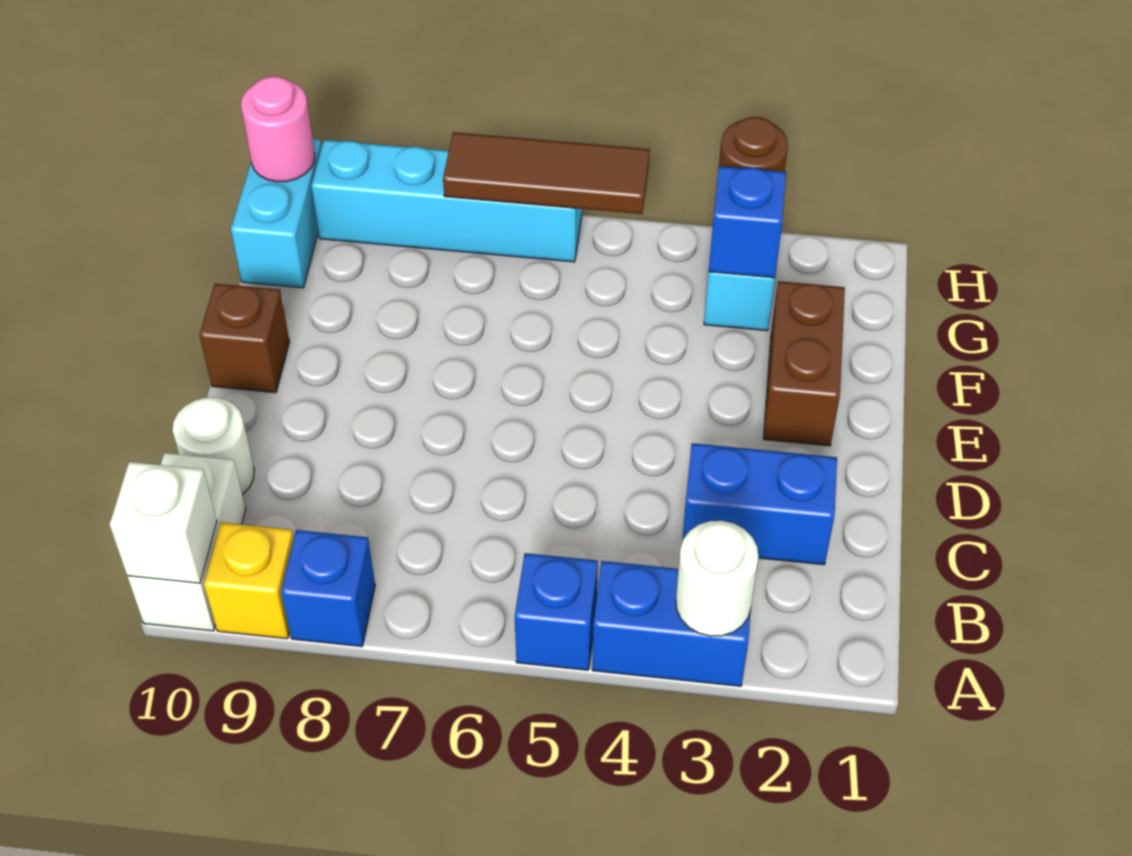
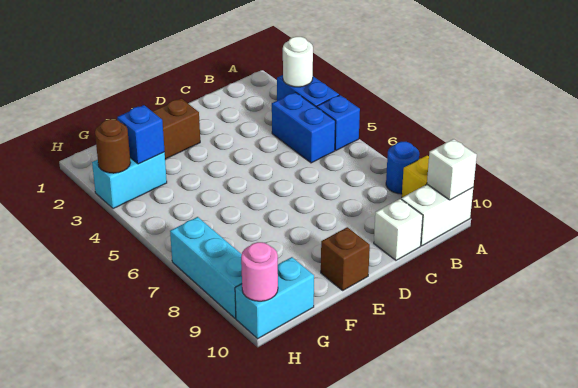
blue brick A8 level 1 -> blue round brick A8 level 1
blue brick C2:C3 level 1 -> blue brick B4:B5 level 1
white round brick C10 level 1 -> white brick C10 level 1
brown tile H5:H7 level 2 -> none
cyan brick H6:H9 level 1 -> cyan brick H7:H9 level 1

